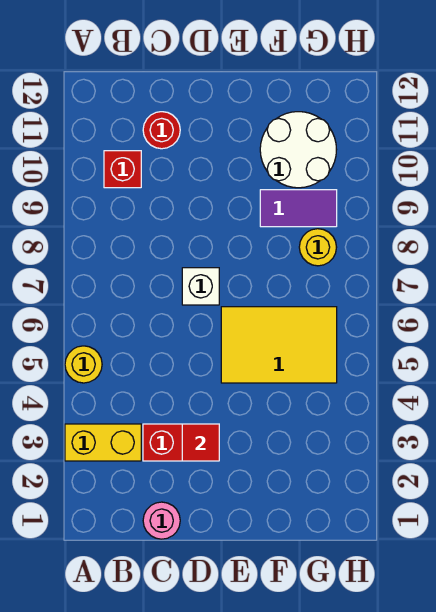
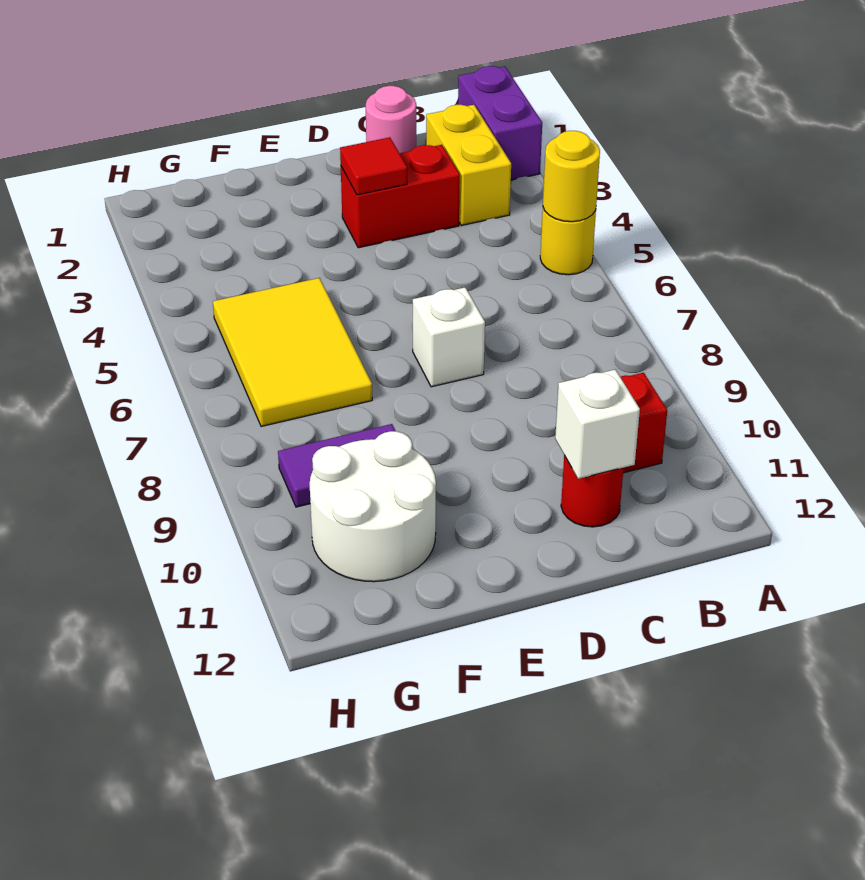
none -> purple brick A1:A2 level 1
yellow brick A3:B3 level 1 -> yellow brick B2:B3 level 1
none -> white brick C11 level 2
yellow tile E5:G6 level 1 -> yellow tile F5:G7 level 1
yellow round brick G8 level 1 -> yellow round brick A5 level 2

